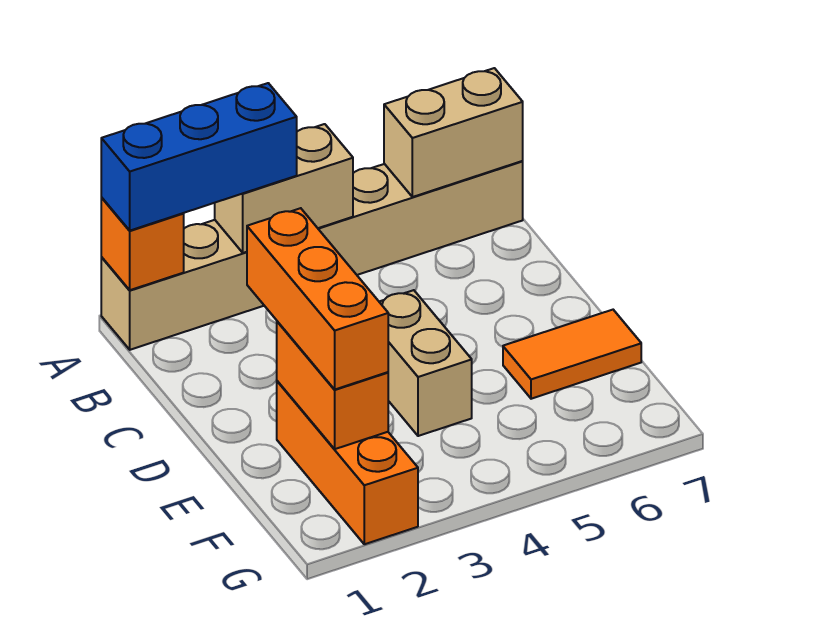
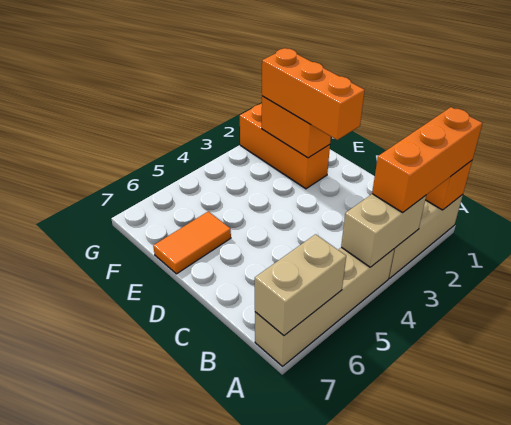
blue brick A1:A3 level 3 -> orange brick A1:A3 level 3
tan brick D4:E4 level 1 -> none

